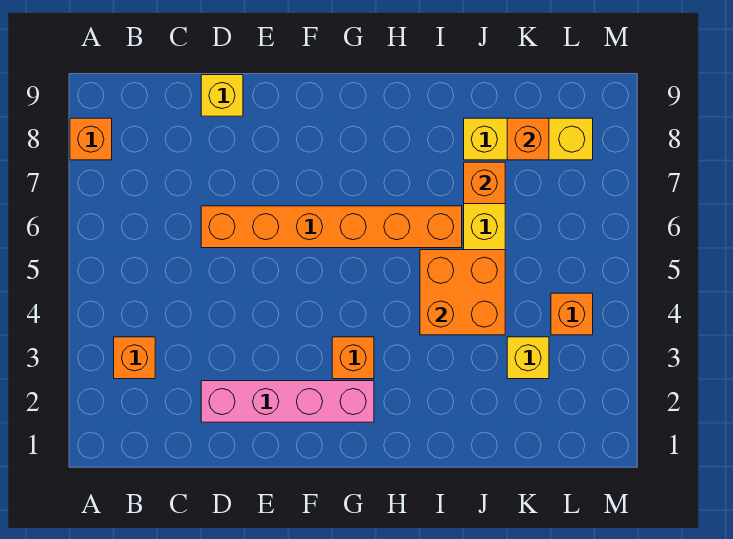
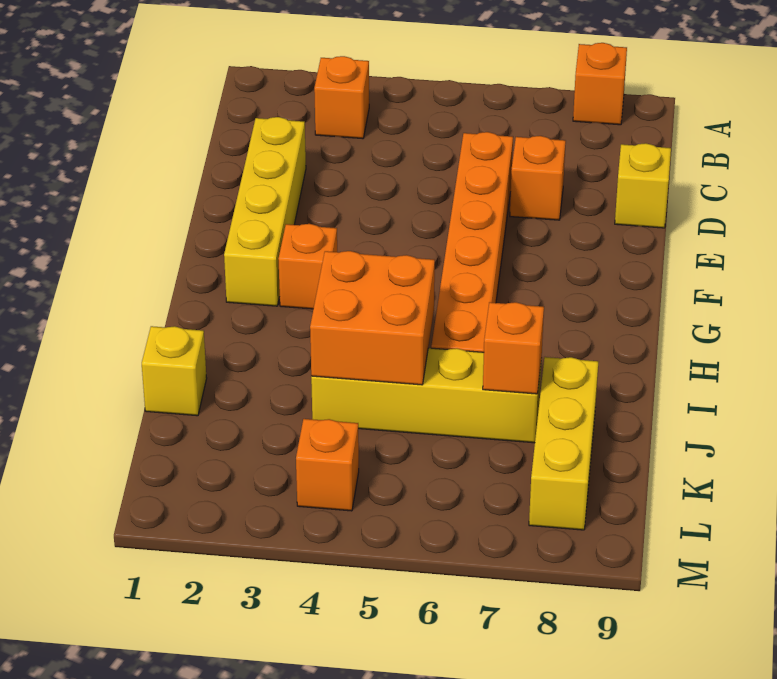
pink brick D2:G2 level 1 -> yellow brick D2:G2 level 1
yellow brick K3 level 1 -> yellow brick J1 level 1
orange brick K8 level 2 -> orange brick D7 level 1

